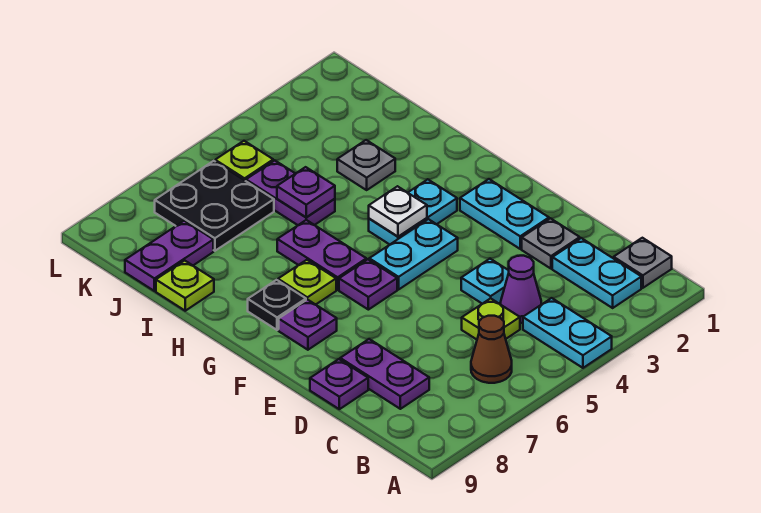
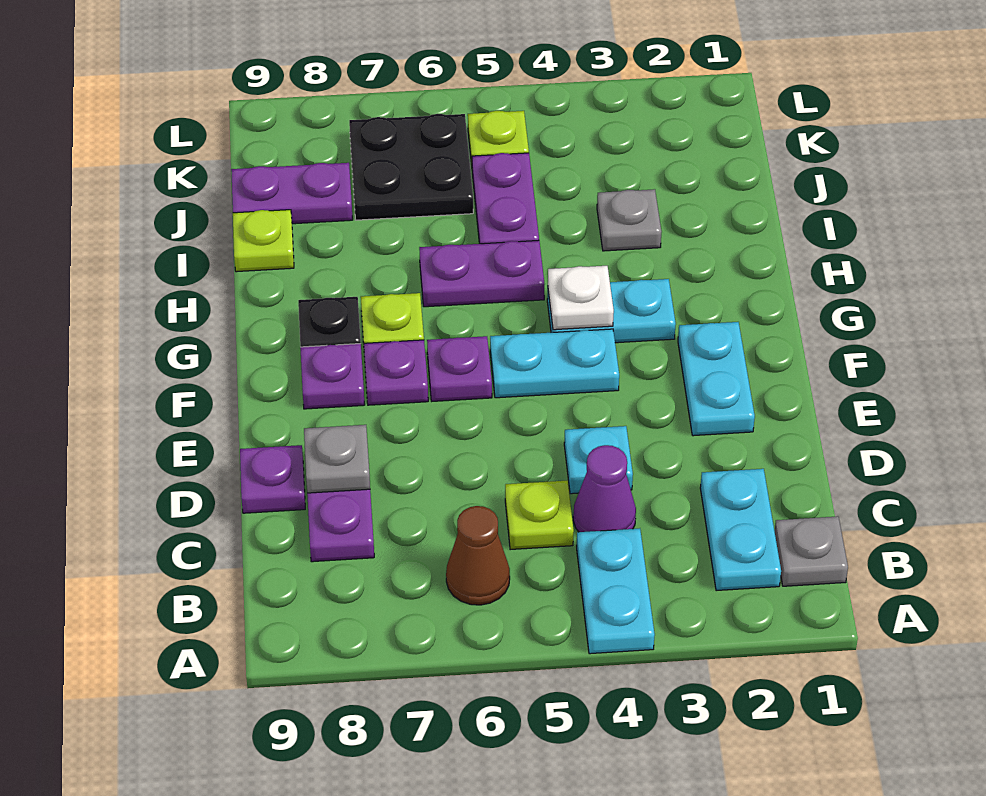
grey plate D2 level 1 -> grey plate D8 level 2
purple plate G6:H6 level 1 -> purple plate H5:H6 level 1
purple plate I5 level 2 -> purple plate F7 level 1

